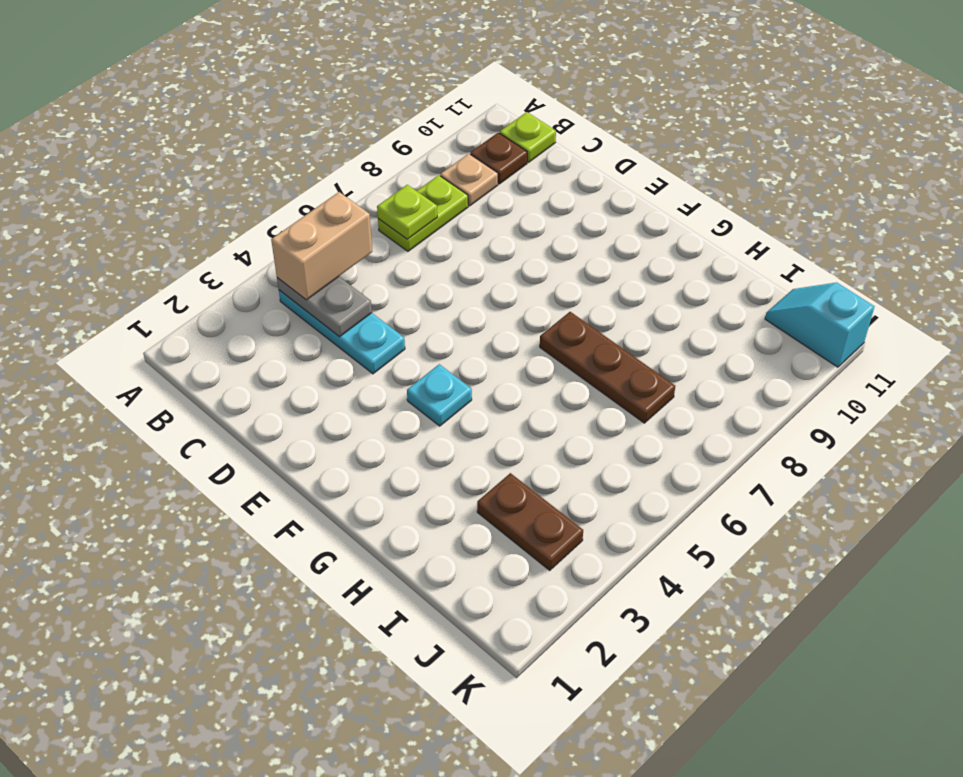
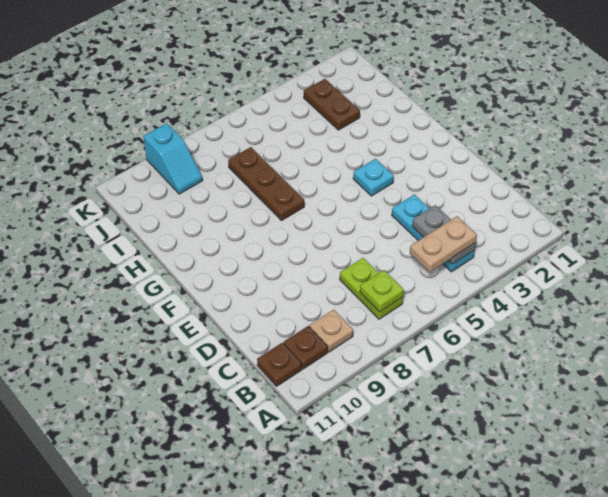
tan brick B4:B5 level 3 -> tan plate B4:B5 level 3
lime plate B7:B8 level 1 -> lime plate B7:C7 level 1
lime plate B11 level 1 -> brown plate B11 level 1
cyan slope J11:K11 level 1 top K -> cyan slope J9:K9 level 1 top K

